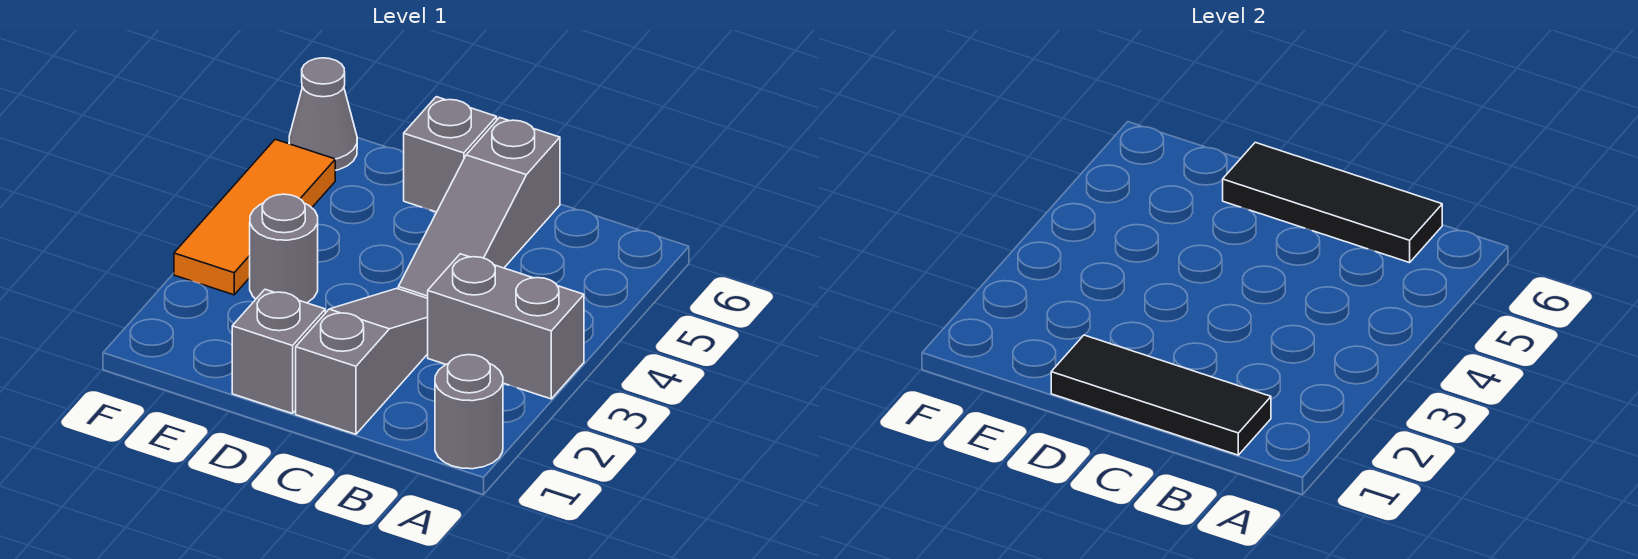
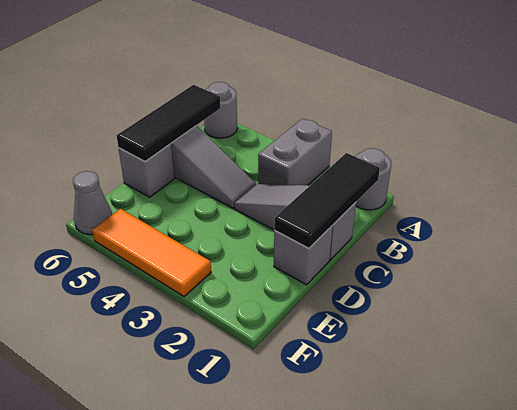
grey round brick E3 level 1 -> grey round brick A6 level 1

